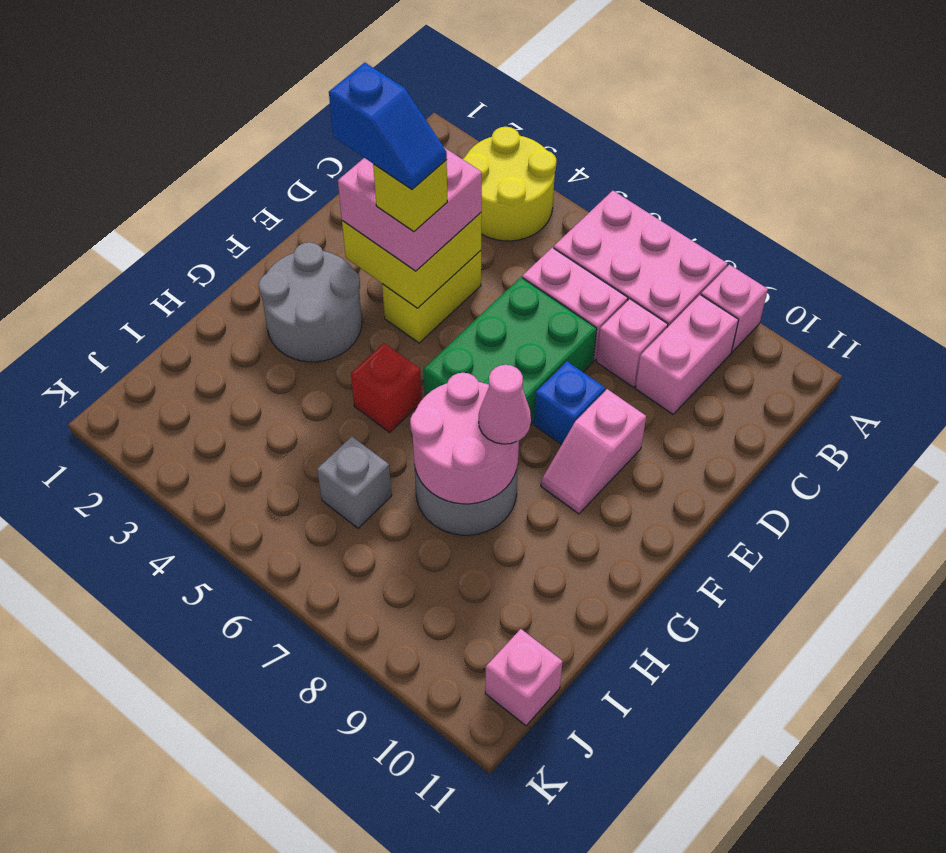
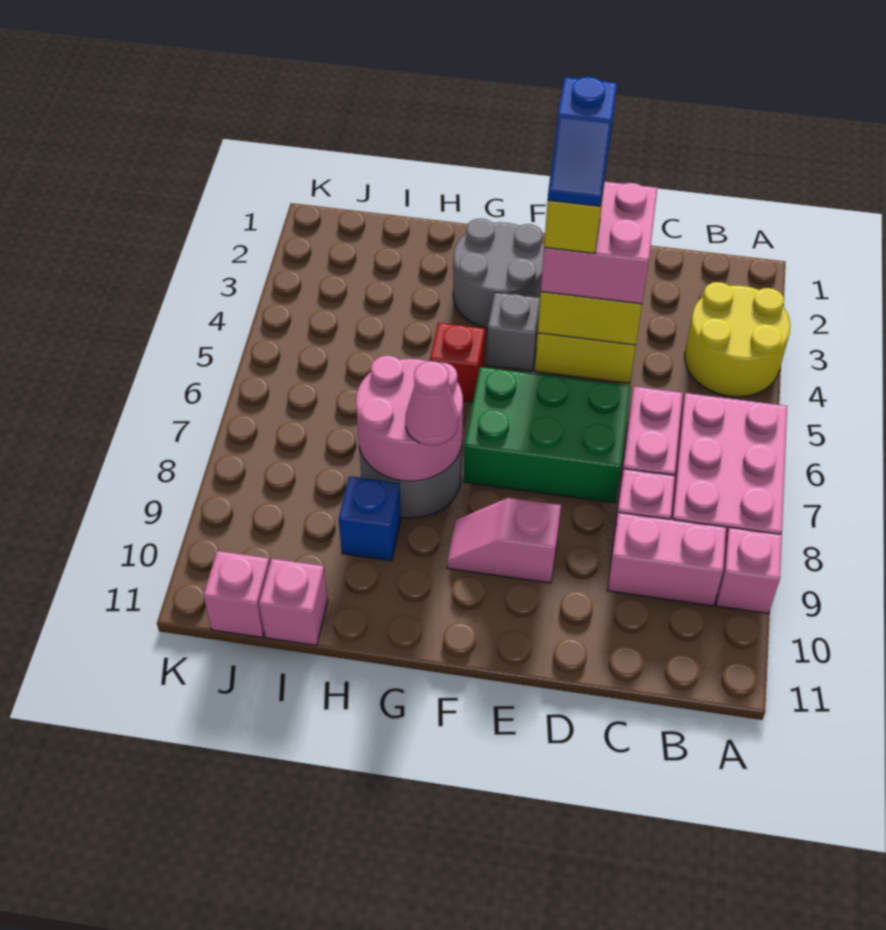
blue brick E8 level 1 -> blue brick H9 level 1
grey brick I6 level 1 -> grey brick F4 level 1
none -> pink brick I11 level 1

